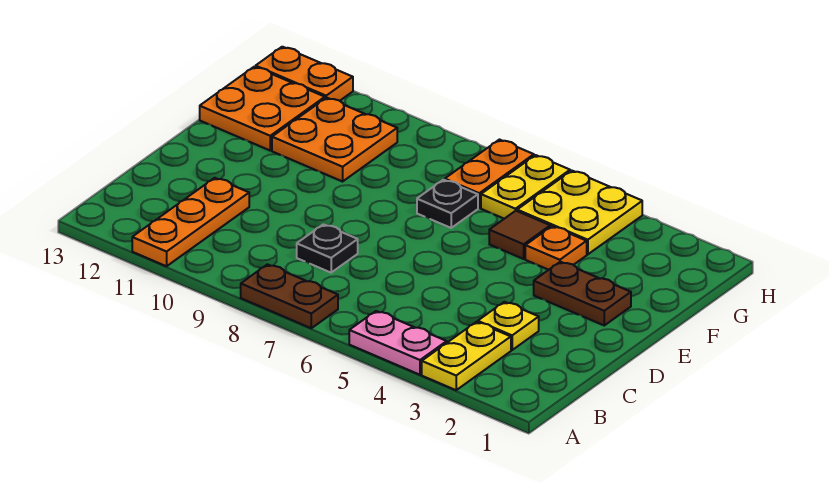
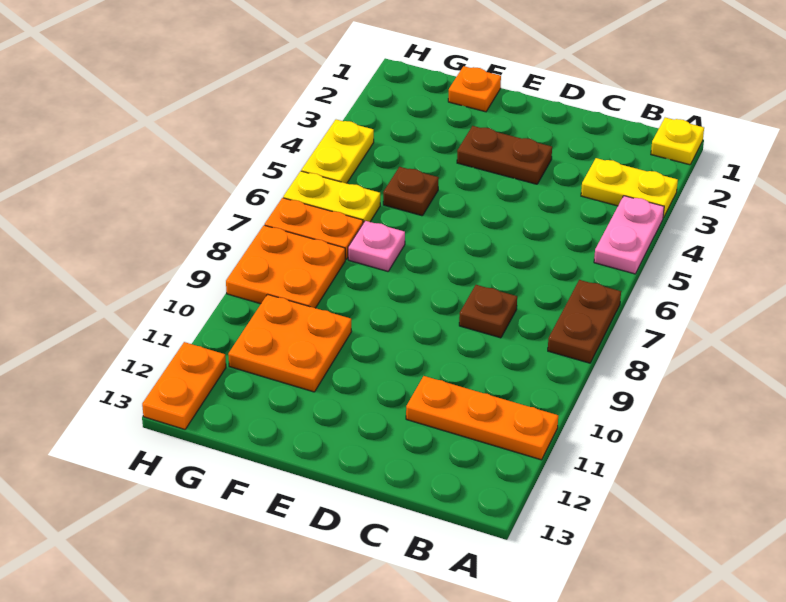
yellow plate C3 level 1 -> yellow plate A1 level 1
black plate C8 level 1 -> brown plate C8 level 1
brown plate E2:E3 level 1 -> brown plate D3:E3 level 1
orange plate F4 level 1 -> orange plate F1 level 1
brown tile F5 level 1 -> brown plate F5 level 1
black plate F7 level 1 -> pink plate F7 level 1
orange plate F12:G13 level 1 -> orange plate G8:H9 level 1
yellow plate G4:H5 level 1 -> yellow plate H4:H5 level 1

